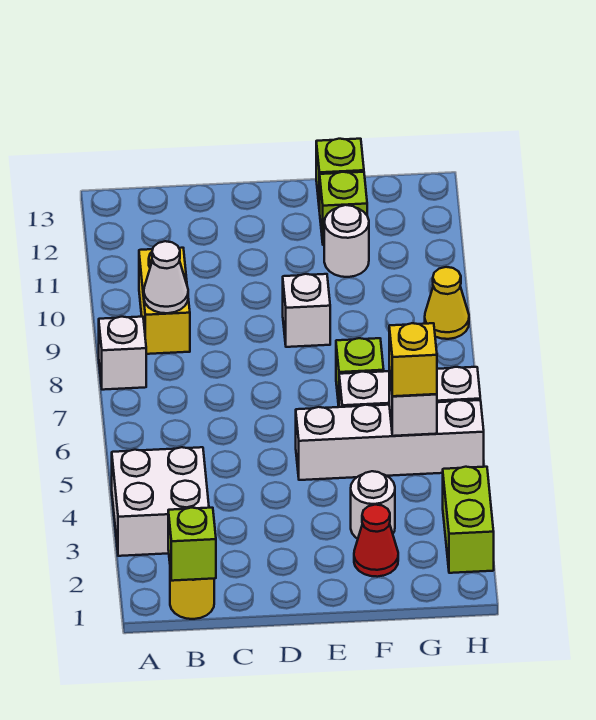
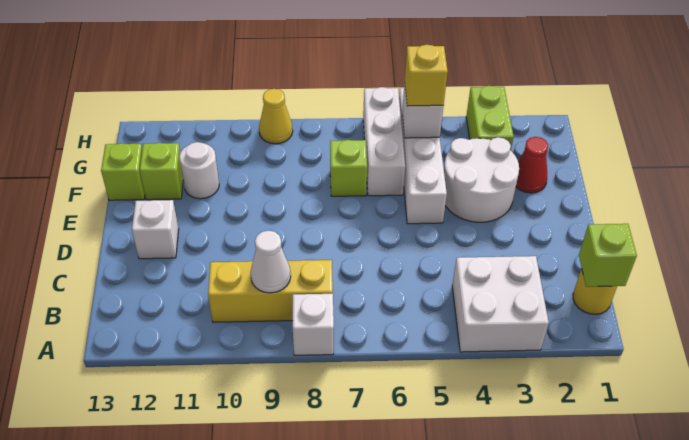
yellow brick B9:B10 level 1 -> yellow brick B8:B10 level 1
white brick E9 level 1 -> white brick D12 level 1
white round brick F3 level 1 -> white round brick E3:F4 level 1
lime brick H2:H3 level 1 -> lime brick G3:H3 level 1

